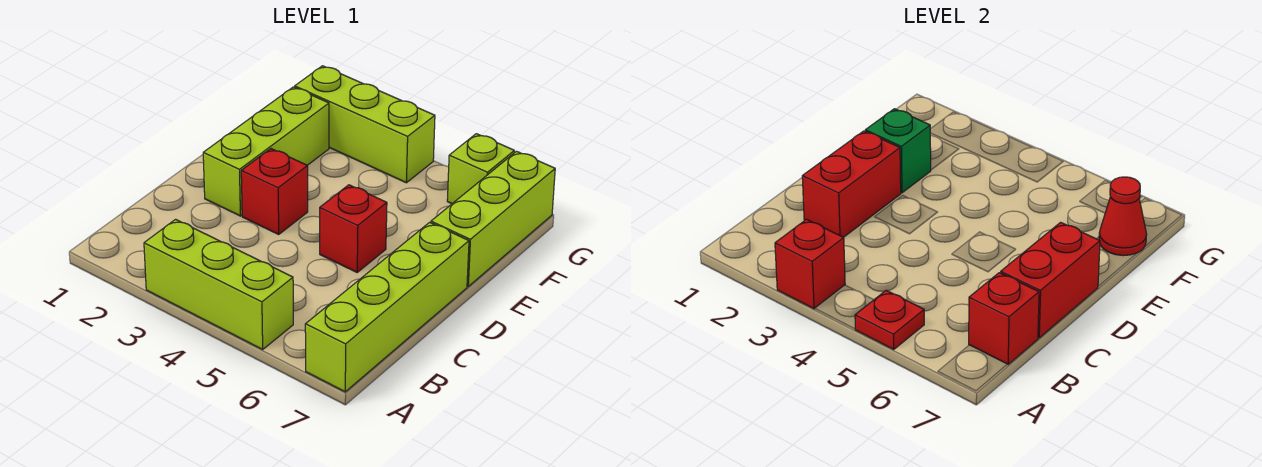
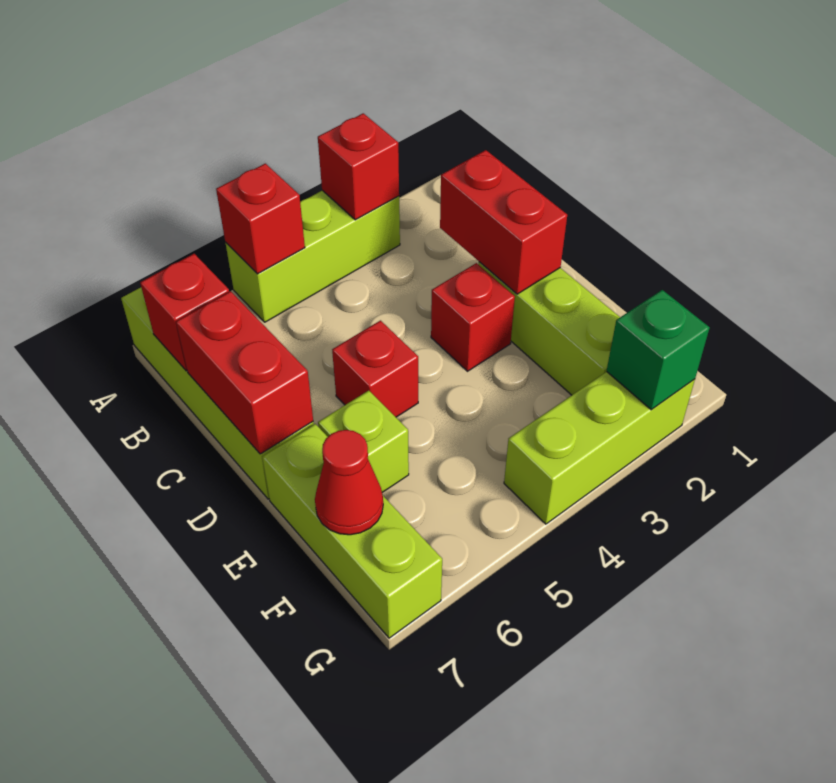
red plate A5 level 2 -> red brick A5 level 2
green brick E2 level 2 -> green brick G2 level 2
lime brick G6 level 1 -> lime brick E6 level 1

